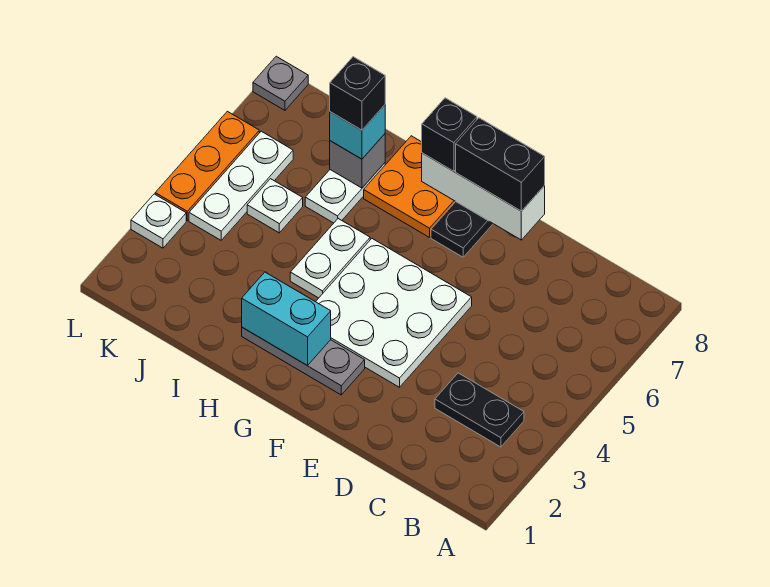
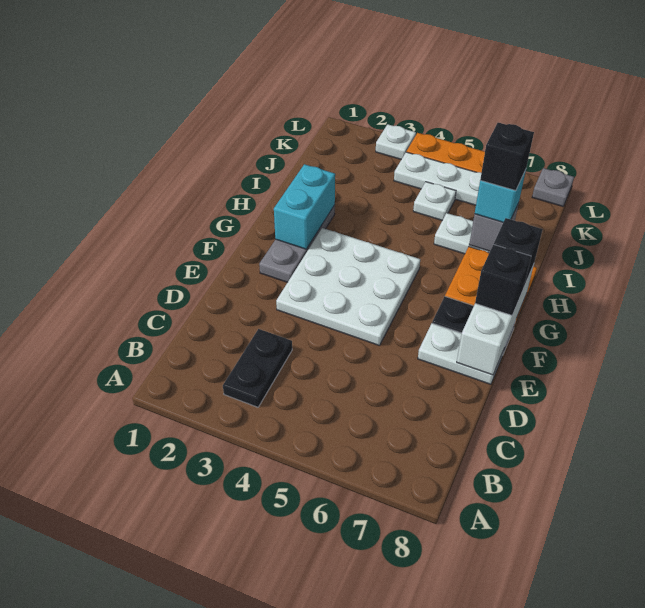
black brick E8:F8 level 3 -> black brick F8 level 3
white plate H4:H5 level 1 -> white plate E7:E8 level 1

